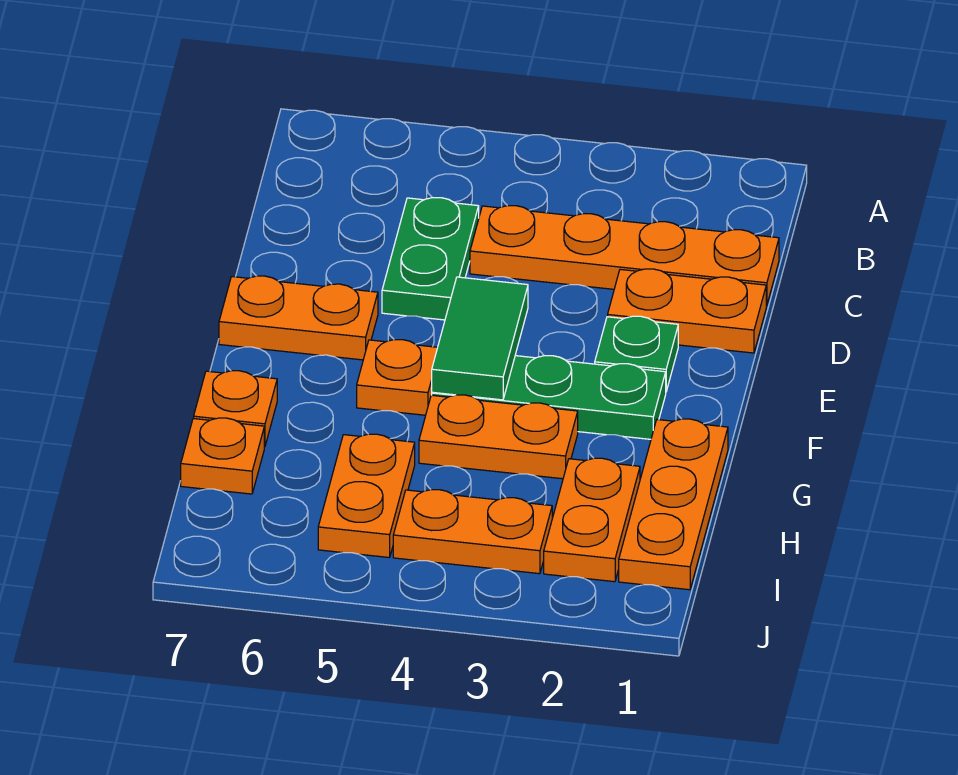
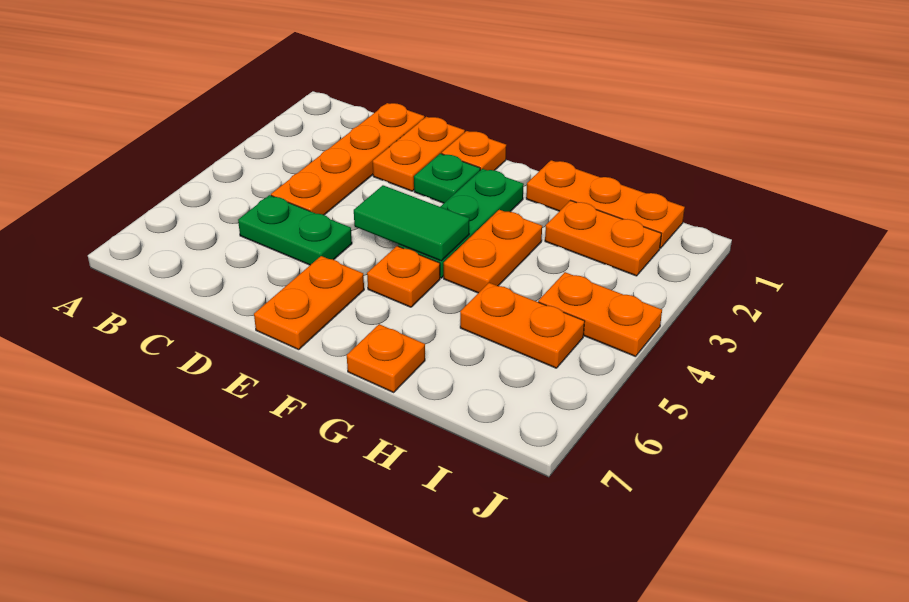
orange plate H7 level 1 -> orange plate E1 level 1
orange plate I3:I4 level 1 -> orange plate I4:J4 level 1

